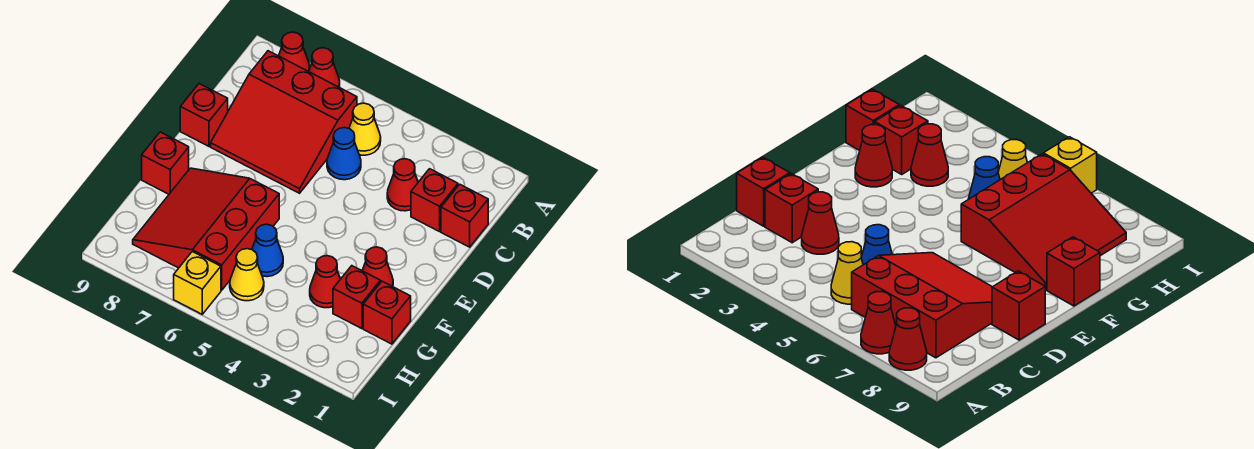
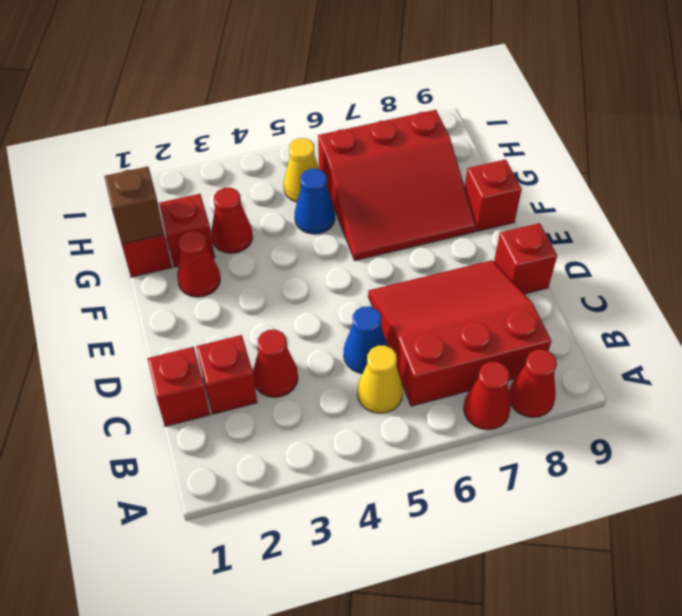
red slope F6:H8 level 1 top 6 -> red slope F6:H8 level 1 top H
none -> brown brick G1 level 2
yellow brick I6 level 1 -> none

